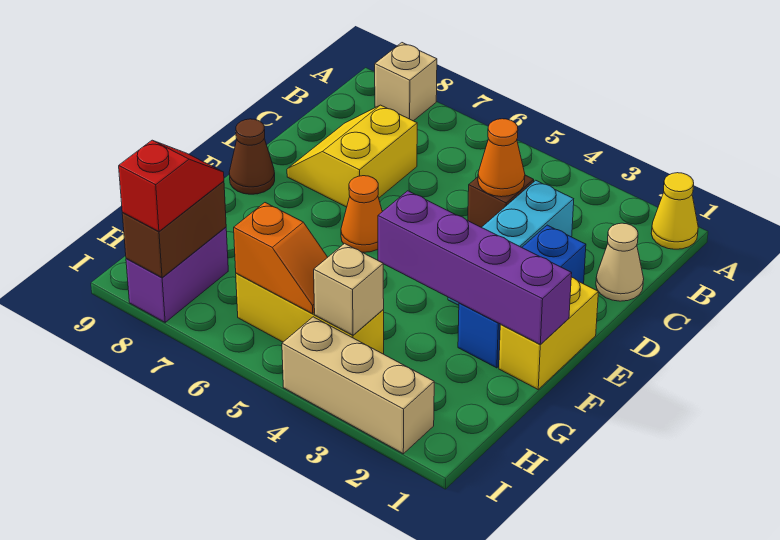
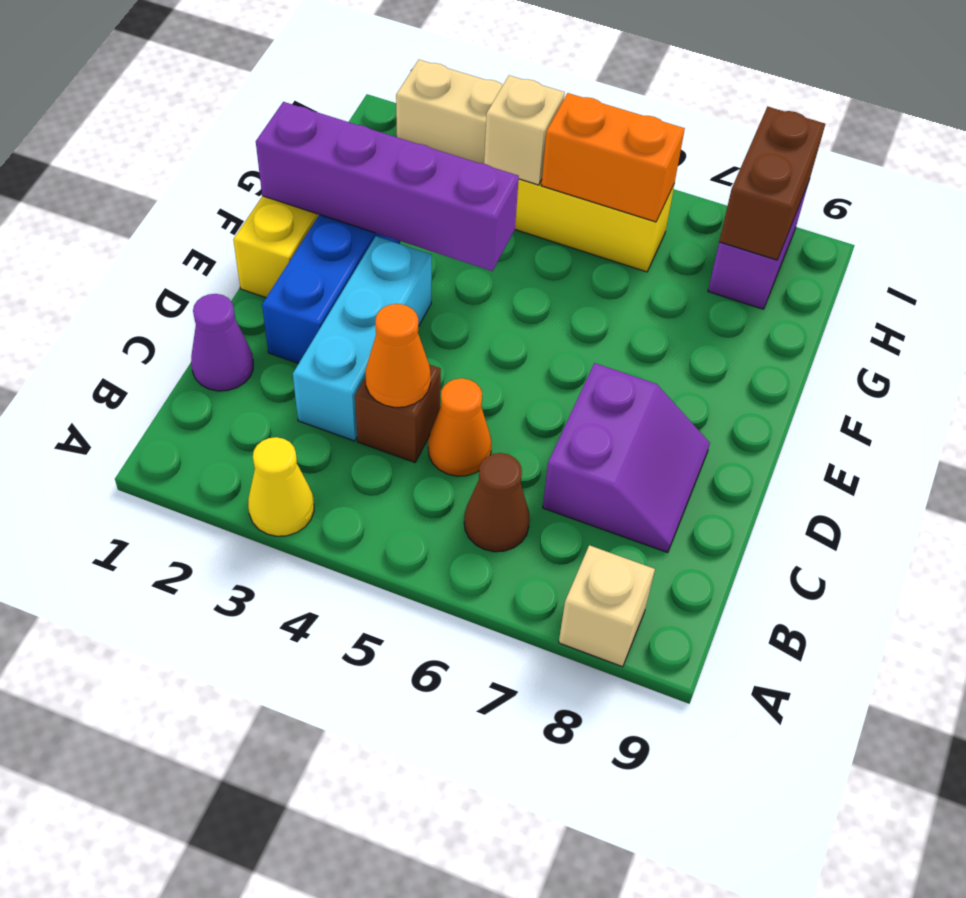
yellow cone A1 level 1 -> yellow cone A3 level 1
tan cone C1 level 1 -> purple cone C1 level 1
yellow slope C7:D8 level 1 top 7 -> purple slope C7:D8 level 1 top 7
orange cone E6 level 1 -> orange cone C5 level 1
brown cone E9 level 1 -> brown cone B6 level 1
orange slope H5:H6 level 2 top 6 -> orange brick H5:H6 level 2
red slope H8:I8 level 3 top I -> none

